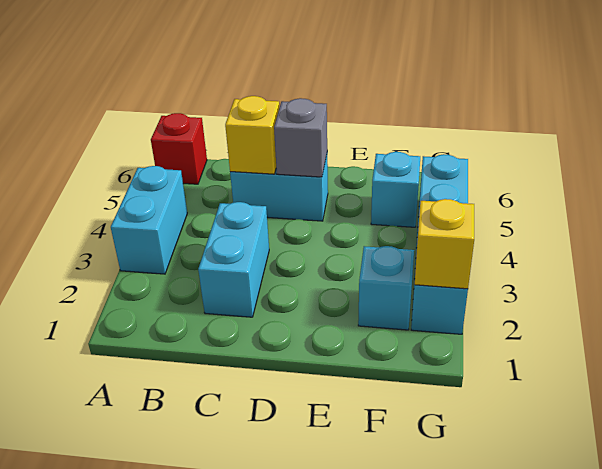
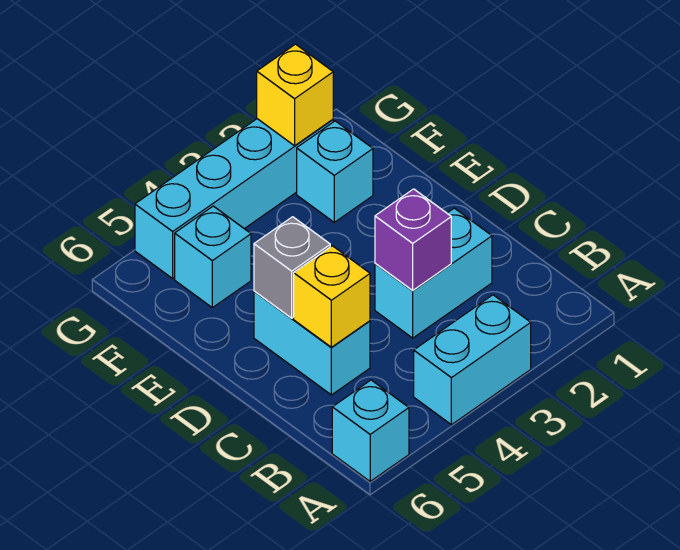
red brick A6 level 1 -> cyan brick A6 level 1
none -> purple brick C3 level 2

